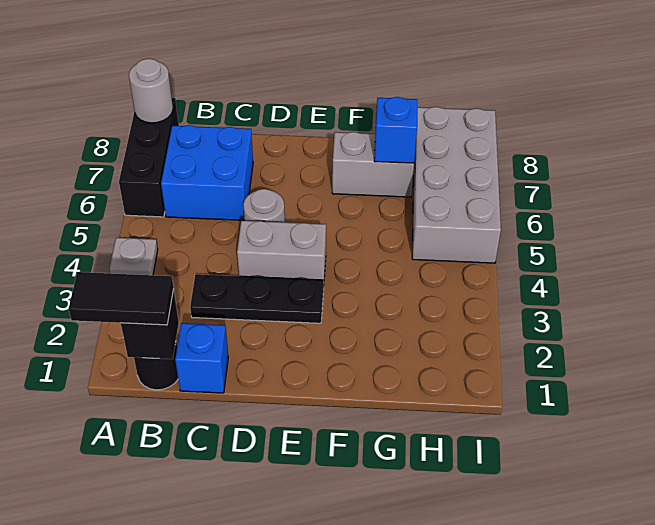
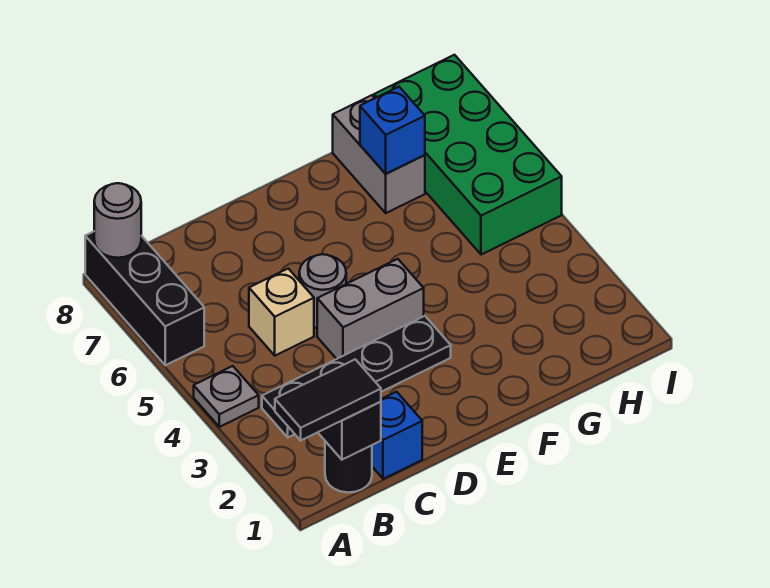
blue brick B6:C7 level 1 -> none
black plate C3:E3 level 1 -> black plate B3:E3 level 1
none -> tan brick C5 level 1
grey brick F7:G7 level 1 -> grey brick G7:G8 level 1
grey brick H5:I8 level 1 -> green brick H5:I8 level 1

